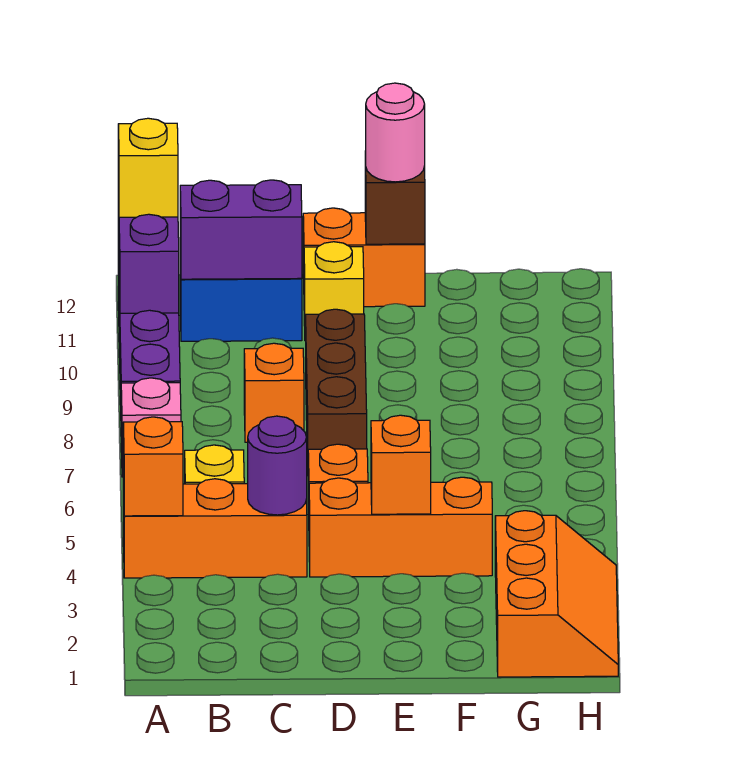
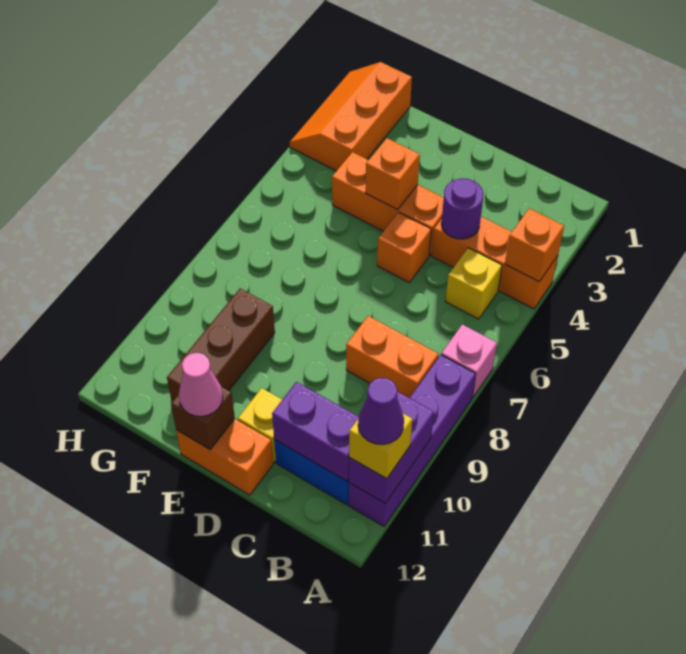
none -> purple cone A11 level 4
orange brick C8 level 1 -> orange brick B8:C8 level 1
brown brick D7:D9 level 1 -> brown brick F9:F11 level 1
pink round brick E12 level 3 -> pink cone E12 level 3

